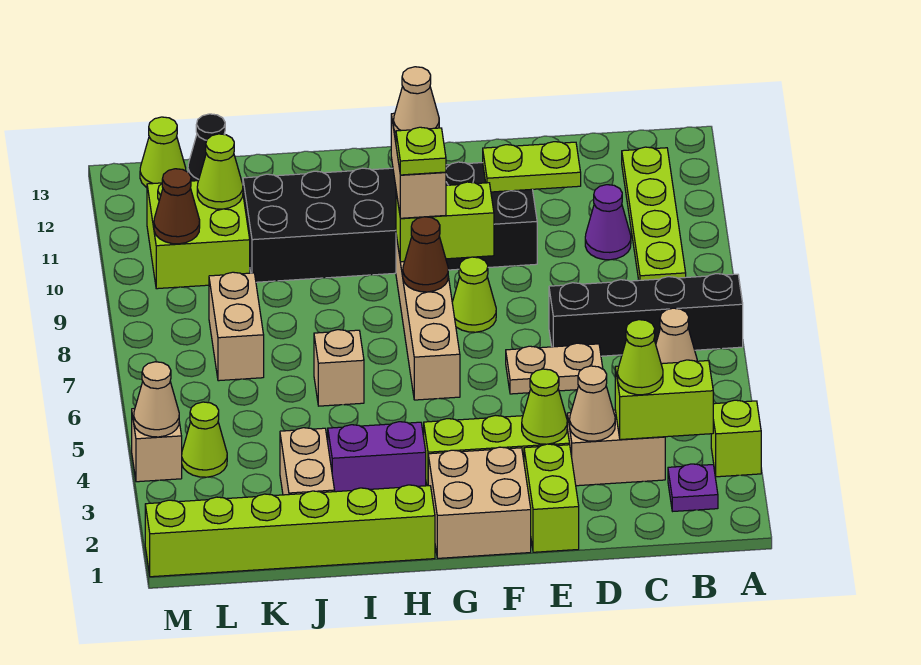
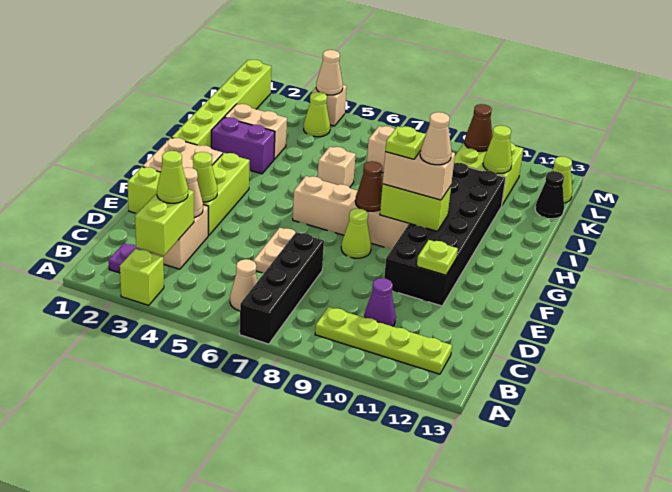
lime plate D11:E11 level 2 -> lime plate E11 level 2
lime brick F9:G9 level 2 -> lime brick G9:G10 level 2
purple brick H3:I3 level 1 -> purple brick I2:I3 level 1

